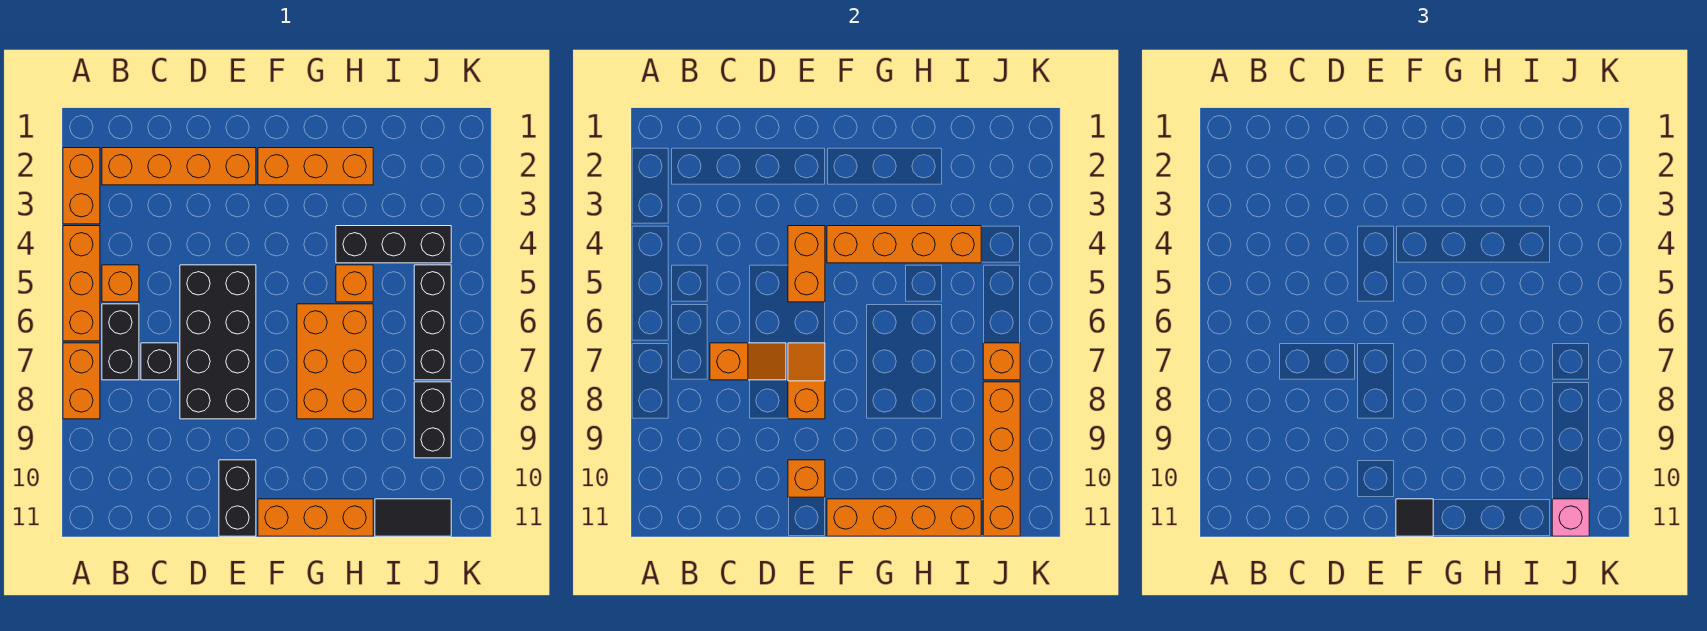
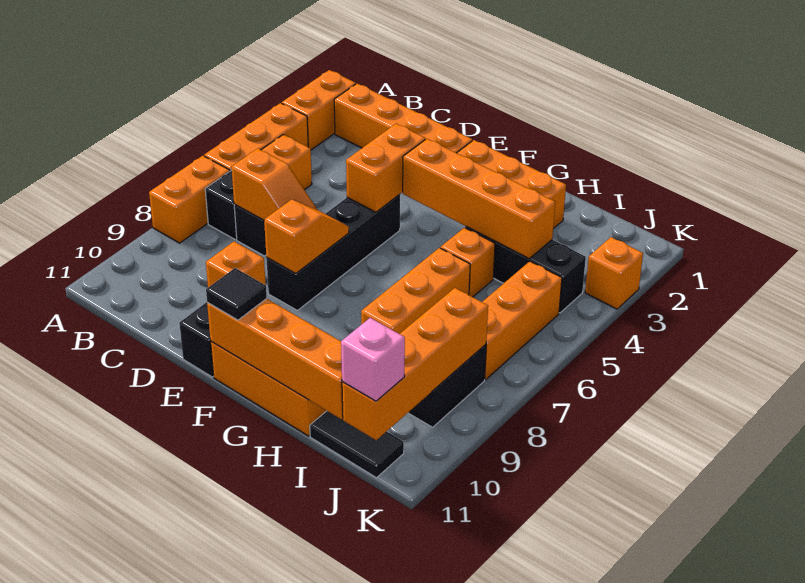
black brick D5:E8 level 1 -> black brick E5:E8 level 1
orange brick G6:H8 level 1 -> orange brick H6:H8 level 1
black brick J5:J7 level 1 -> orange brick J5:J7 level 1
orange brick J7 level 2 -> orange brick K3 level 1

